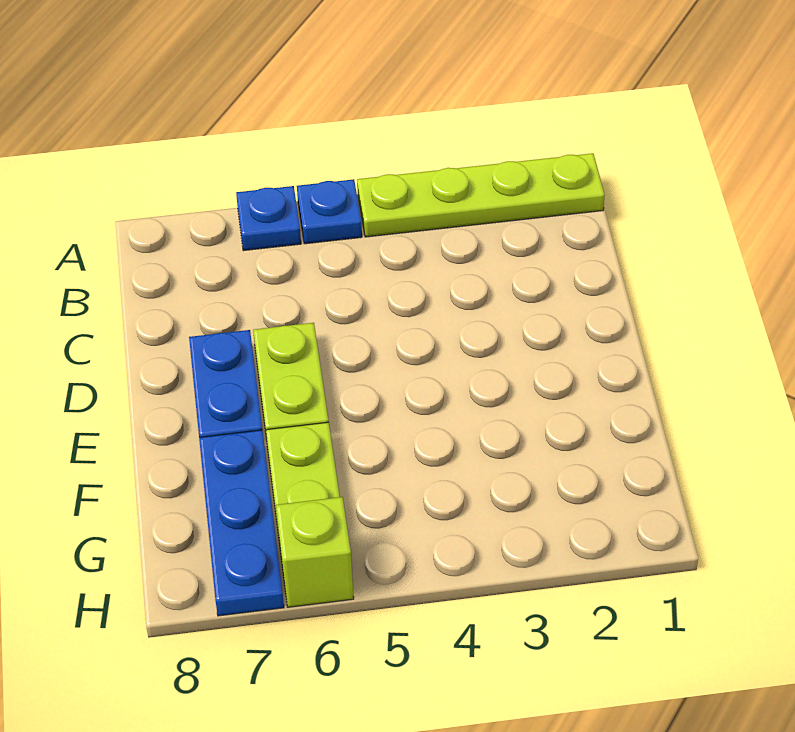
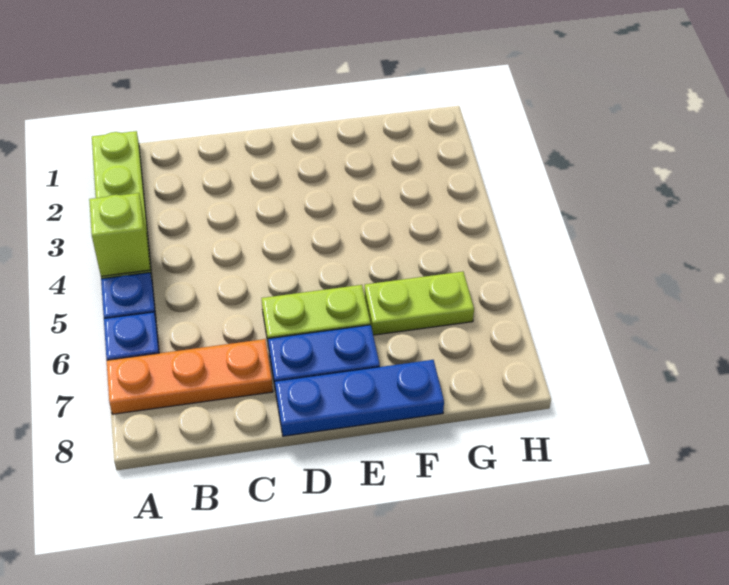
none -> orange plate A7:C7 level 1
blue plate F7:H7 level 1 -> blue plate D8:F8 level 1
lime brick H6 level 1 -> lime brick A4 level 2

